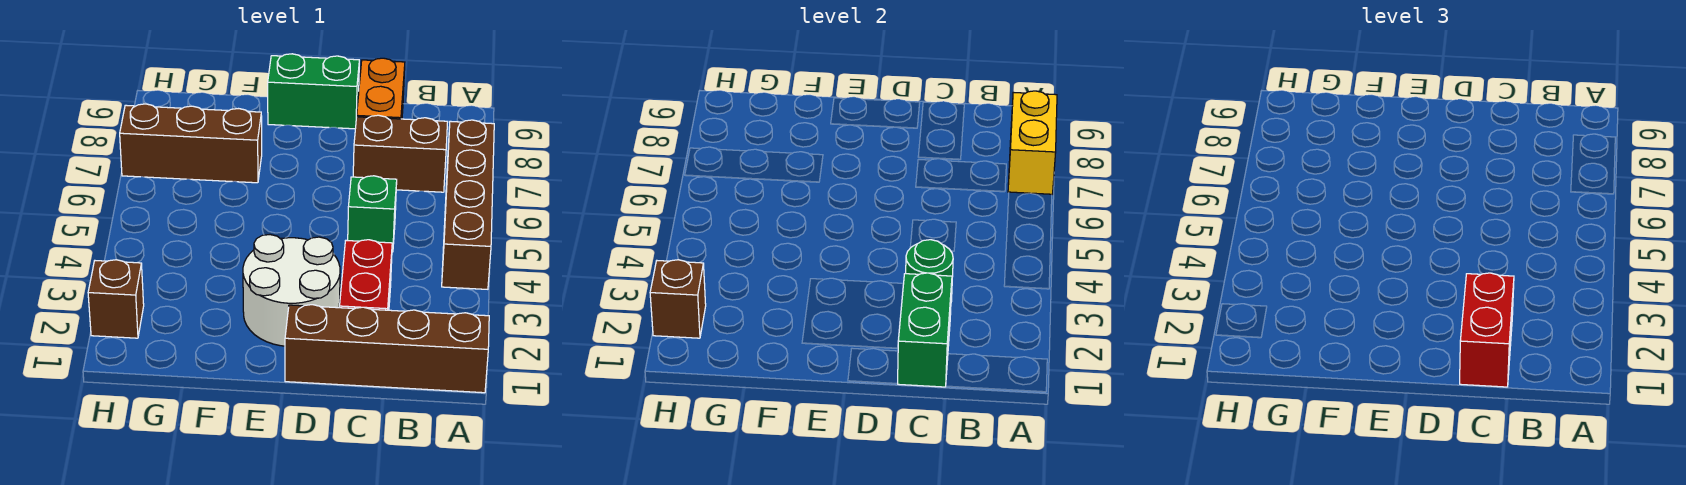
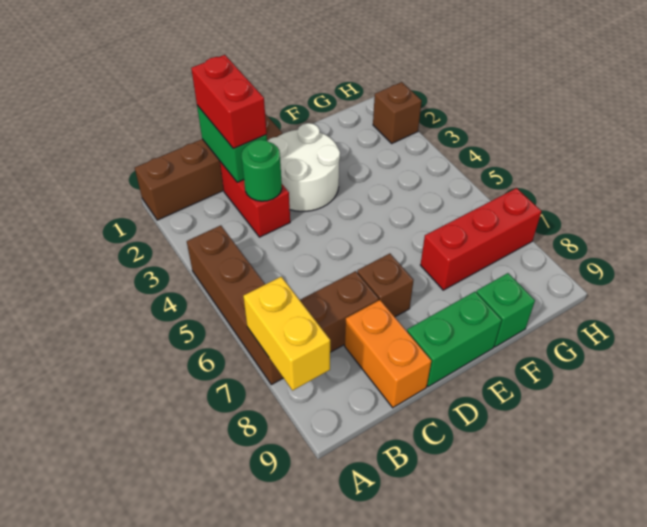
green brick C5 level 1 -> green brick F9 level 1
brown brick F7:H7 level 1 -> red brick F7:H7 level 1
brown brick H2 level 2 -> brown brick D7 level 1

